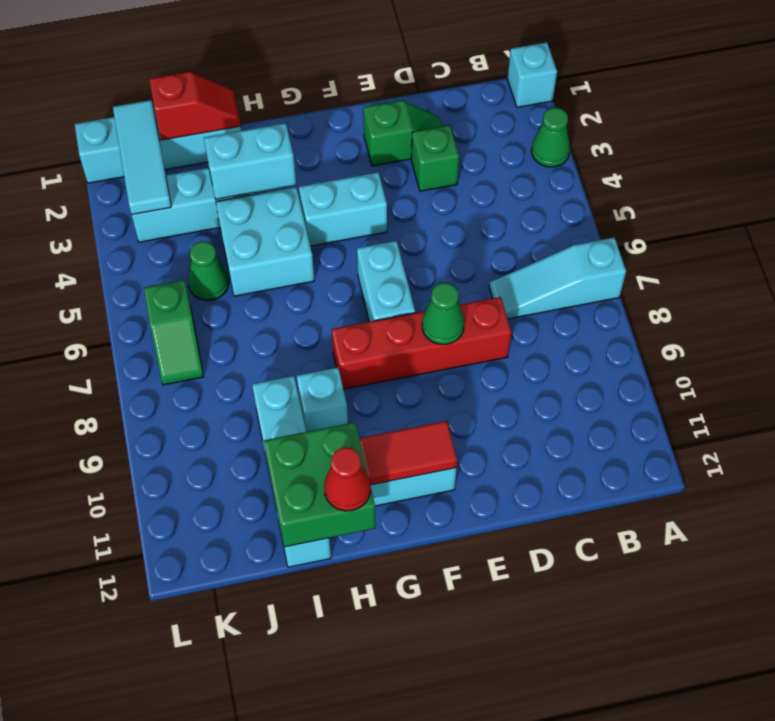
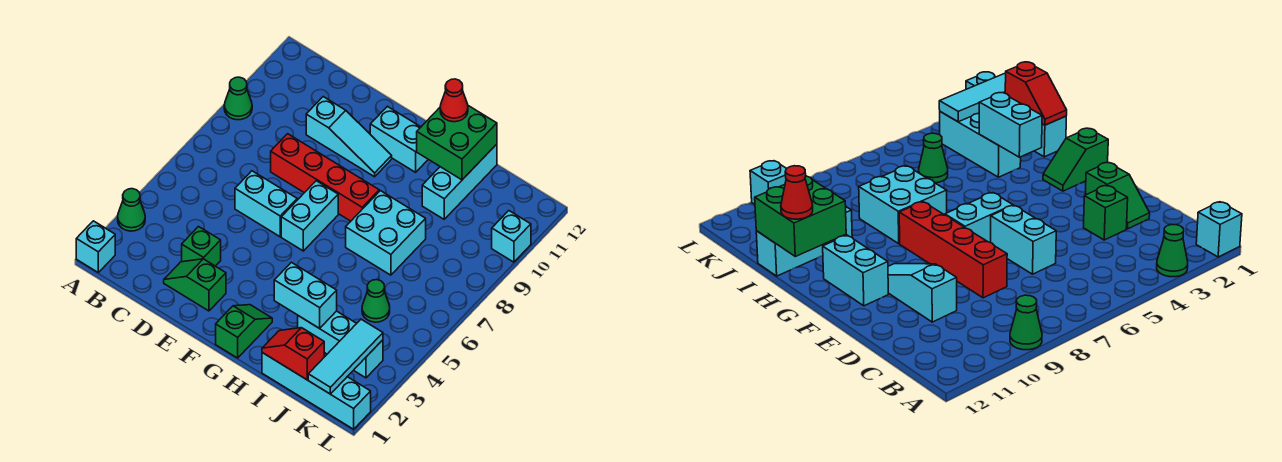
cyan slope A7:C7 level 1 top A -> cyan slope D10:F10 level 1 top D
green cone E8 level 2 -> green cone A9 level 1
cyan brick F4:G4 level 1 -> cyan brick D6:E6 level 1
red tile F11:G11 level 2 -> none
cyan brick H4:I5 level 1 -> cyan brick H7:I8 level 1
cyan brick H9 level 1 -> cyan brick L10 level 1
cyan brick I9:I12 level 1 -> cyan brick I10:I12 level 1
green slope K6:K7 level 1 top 6 -> green slope G1:G2 level 1 top 1

